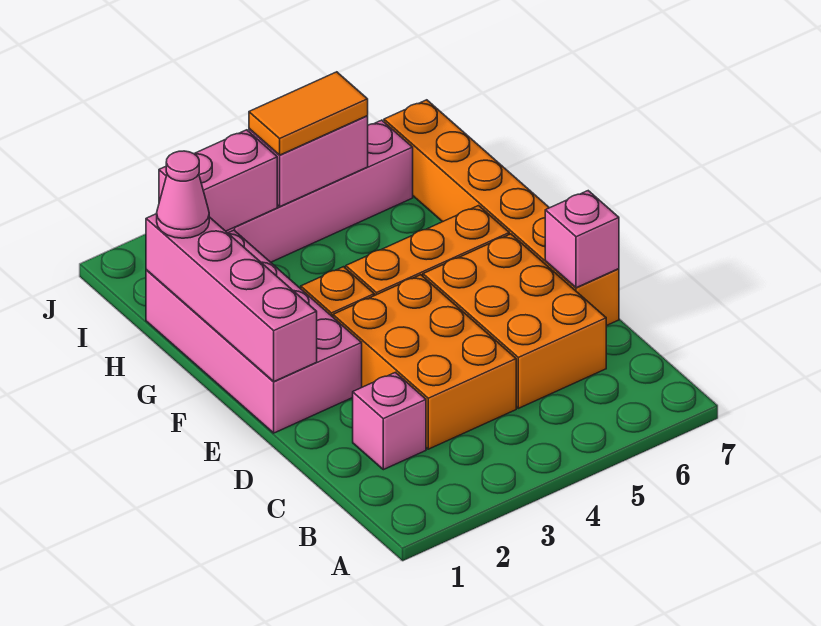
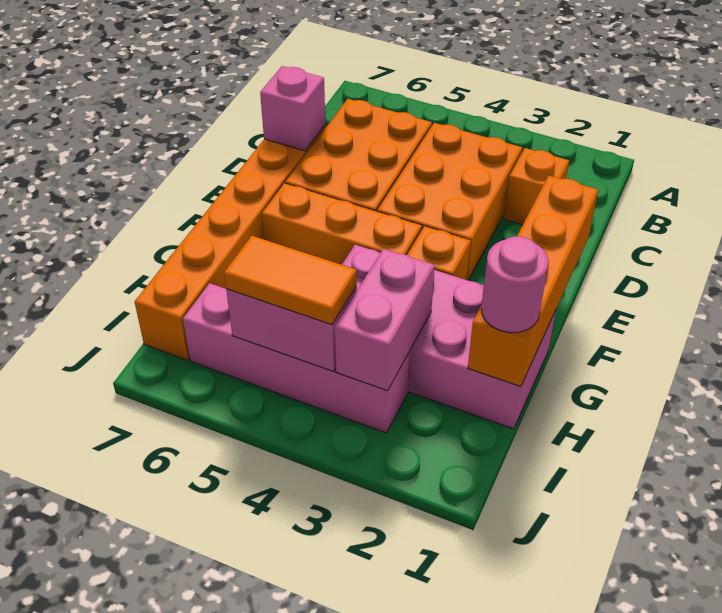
pink brick C2 level 1 -> orange brick C2 level 1
pink brick E1:H2 level 1 -> pink brick G1:H4 level 1
pink brick E1:H1 level 2 -> orange brick E1:H1 level 2
pink cone H1 level 3 -> pink round brick H1 level 3
pink brick I2:I3 level 2 -> pink brick H3:I3 level 2

